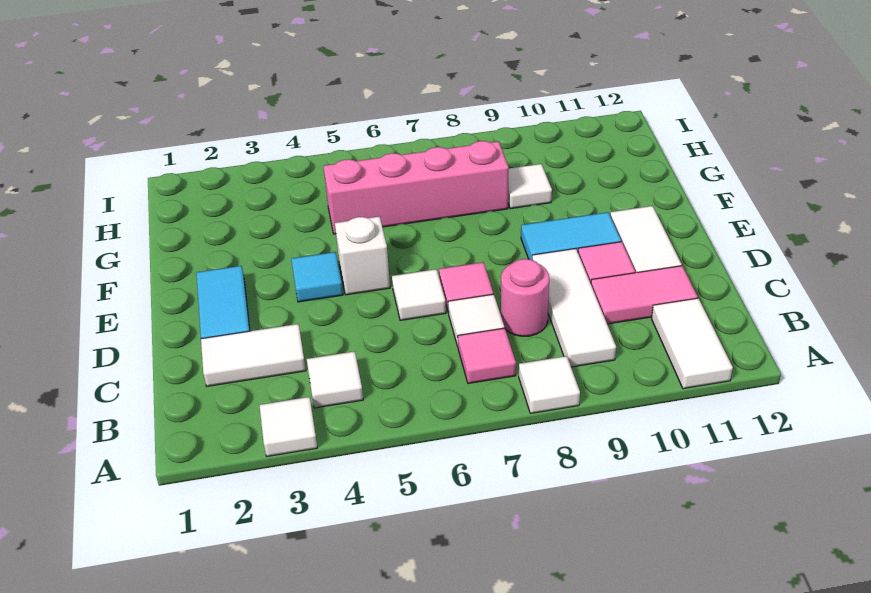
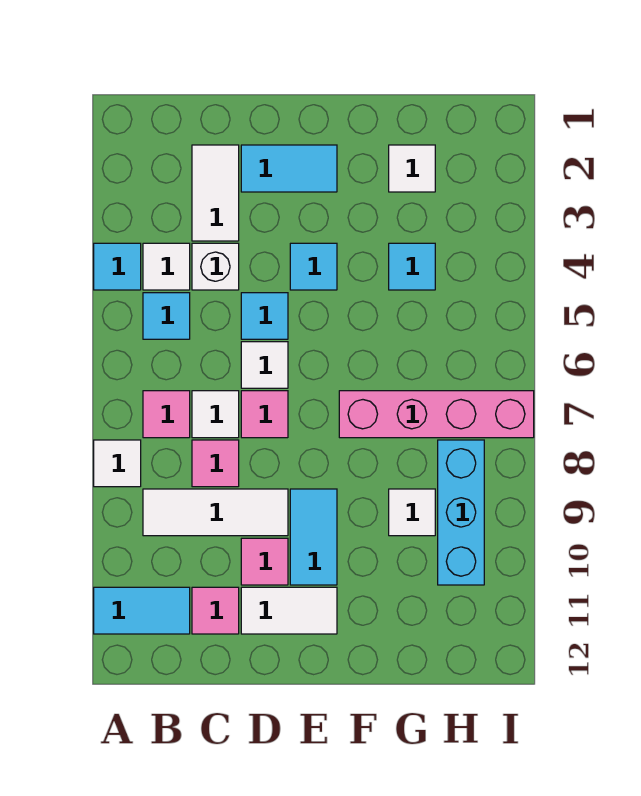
white tile A3 level 1 -> white tile G2 level 1
none -> cyan tile A4 level 1
white tile A11:B11 level 1 -> cyan tile A11:B11 level 1
none -> cyan tile B5 level 1
pink round brick C8 level 1 -> pink tile C8 level 1
pink tile C10:C11 level 1 -> pink tile C11 level 1
none -> cyan tile D5 level 1
white brick E5 level 1 -> white brick C4 level 1
none -> cyan tile G4 level 1
pink brick G5:G8 level 1 -> pink brick F7:I7 level 1
none -> cyan brick H8:H10 level 1

